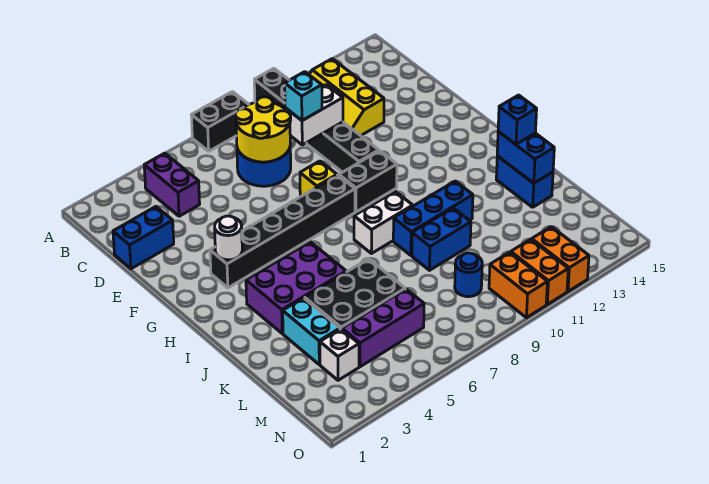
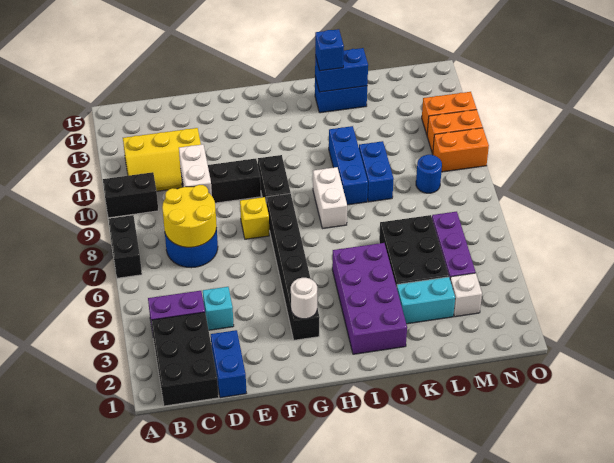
none -> black brick B1:C3 level 1
cyan brick D9 level 3 -> cyan brick D4 level 1
purple brick I3:J5 level 1 -> purple brick I2:J5 level 1

